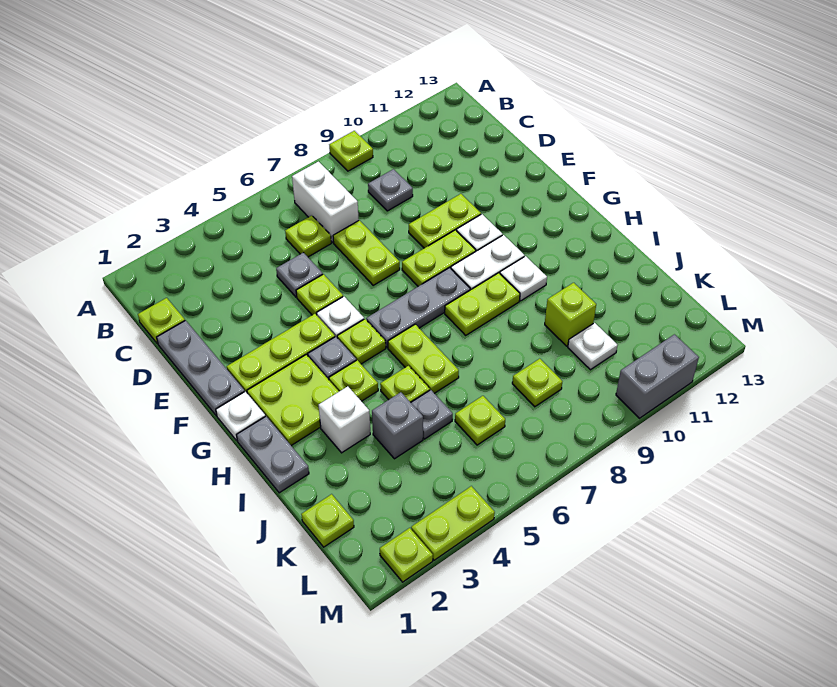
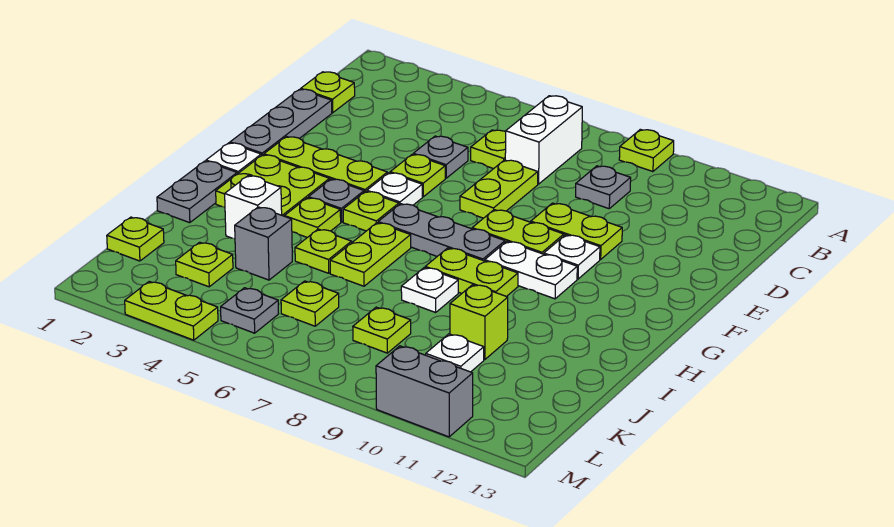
white plate H10 level 1 -> white plate I8 level 1
grey plate J5 level 1 -> grey plate L5 level 1
lime plate M2 level 1 -> lime plate K3 level 1

